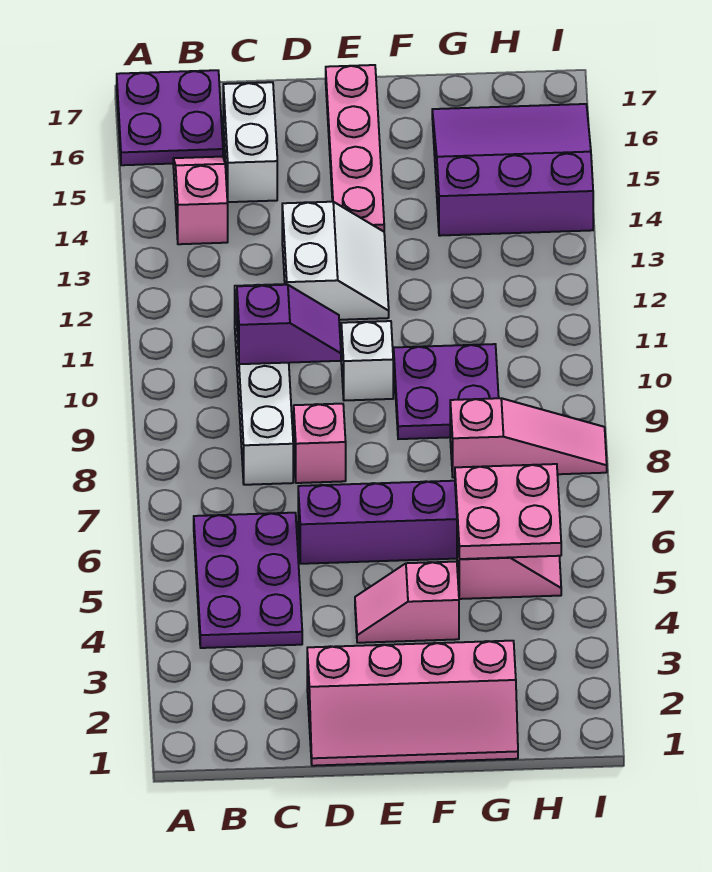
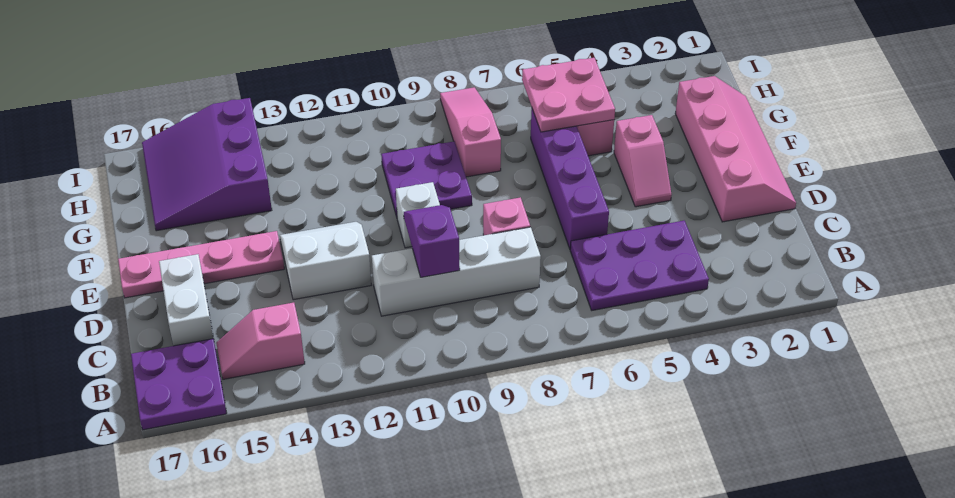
white brick C15:C16 level 1 -> white brick C16:D16 level 1

